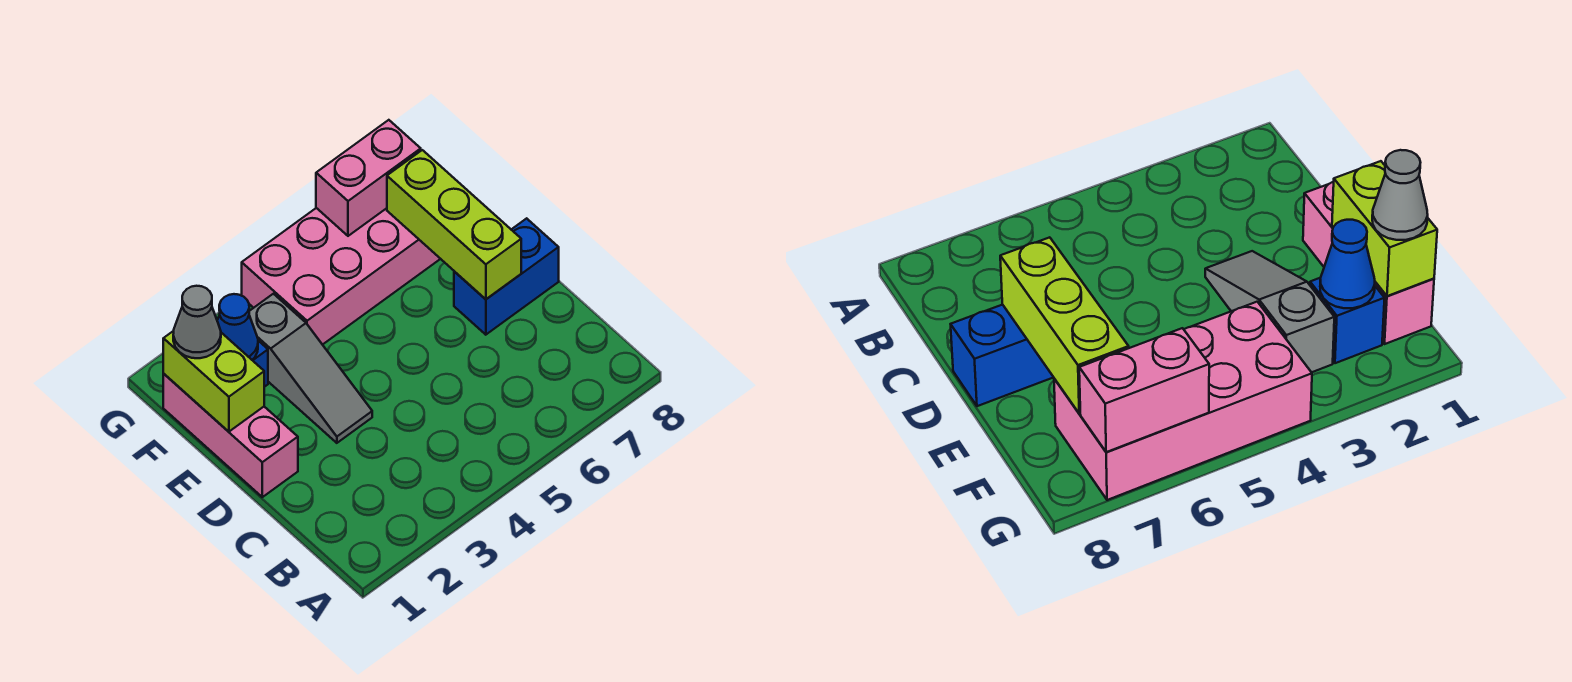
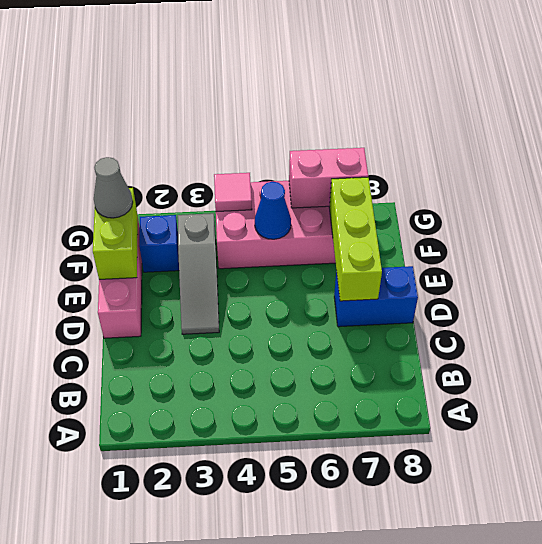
blue cone F2 level 2 -> blue cone F5 level 2
none -> pink tile G4 level 2

